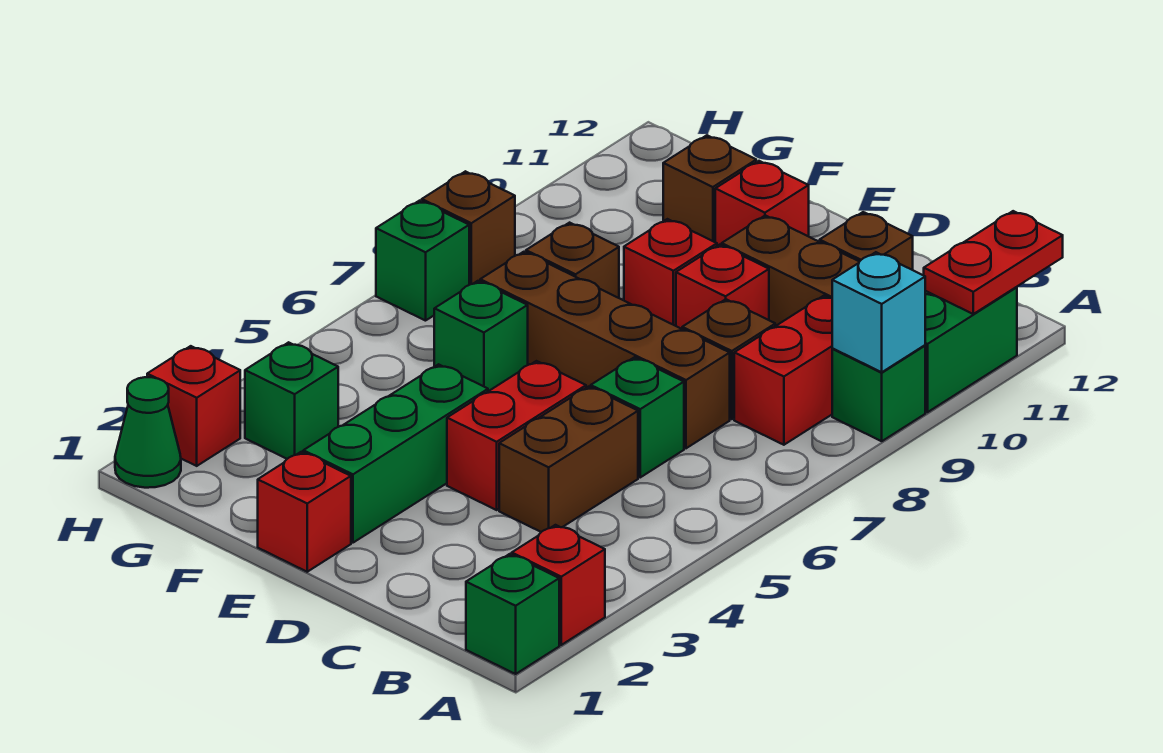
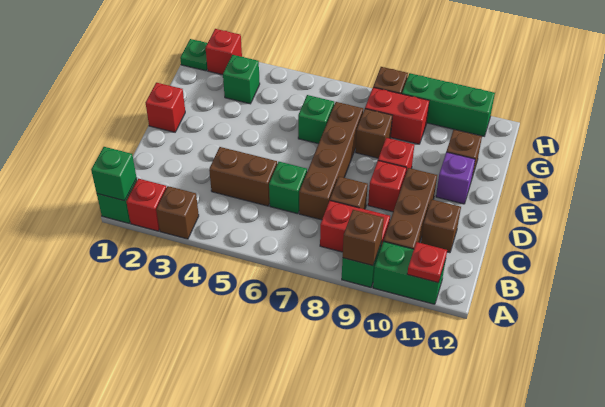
none -> brown brick A3 level 1
cyan brick A9 level 2 -> brown brick A9 level 2
red plate A11:A12 level 2 -> red plate A11 level 2
red brick D4:D5 level 1 -> red brick G8:G9 level 1
green brick E2:E4 level 1 -> green brick H9:H11 level 1
red brick E11 level 1 -> purple brick E11 level 1
green cone H1 level 1 -> green plate H1 level 1
green brick H7 level 1 -> green brick A1 level 2

